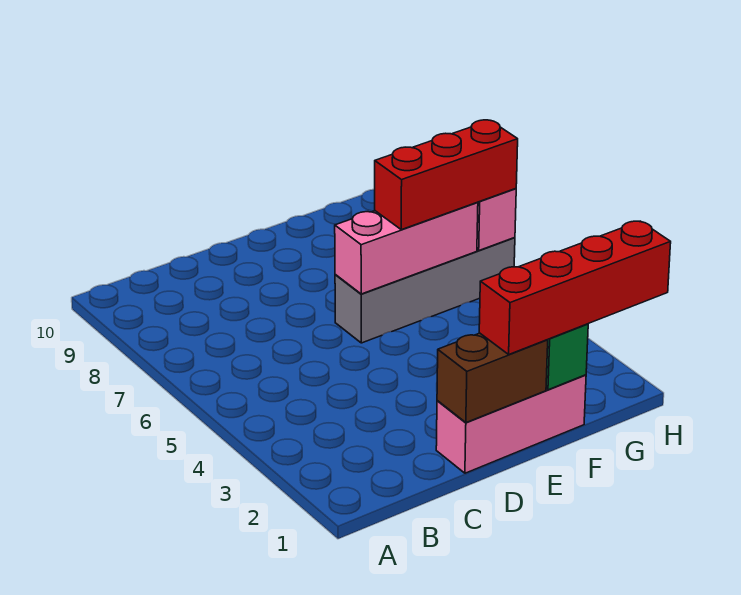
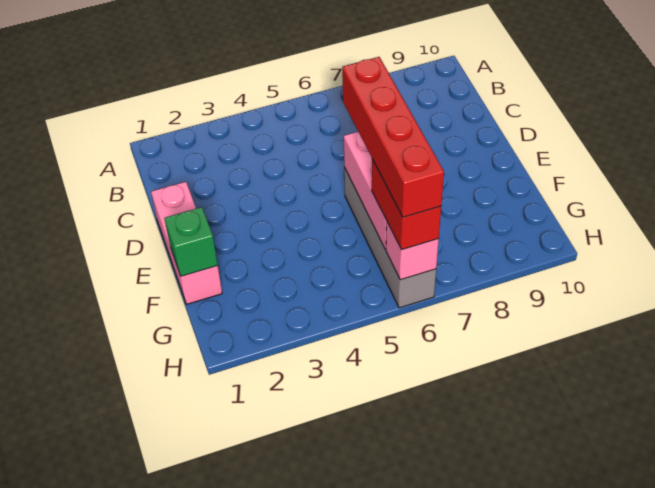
brown brick D1:E1 level 2 -> none
red brick E1:H1 level 3 -> red brick E6:H6 level 4
red brick F6:H6 level 3 -> red brick G6:H6 level 3

